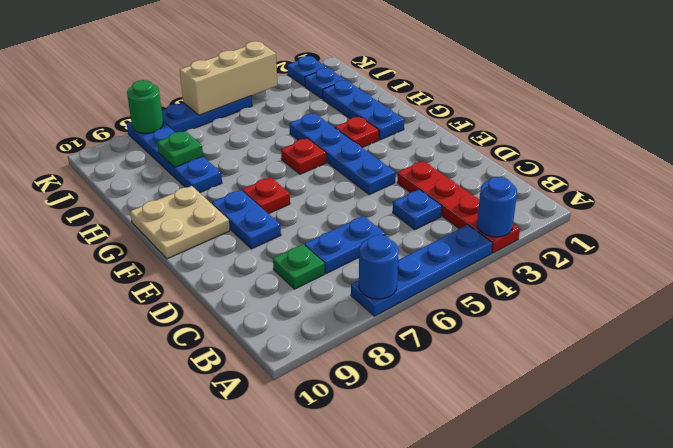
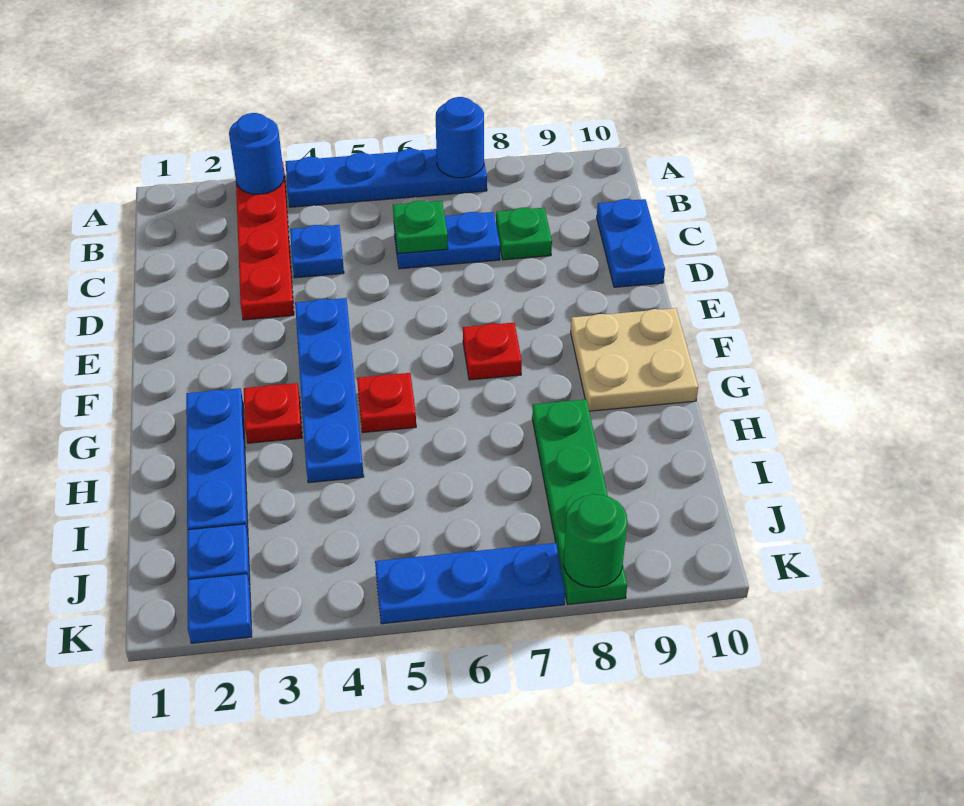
blue plate E8:F8 level 1 -> blue plate C10:D10 level 1
blue plate H8:K8 level 1 -> green plate H8:K8 level 1
green plate I8 level 2 -> green plate C6 level 2
tan brick K4:K6 level 2 -> none

